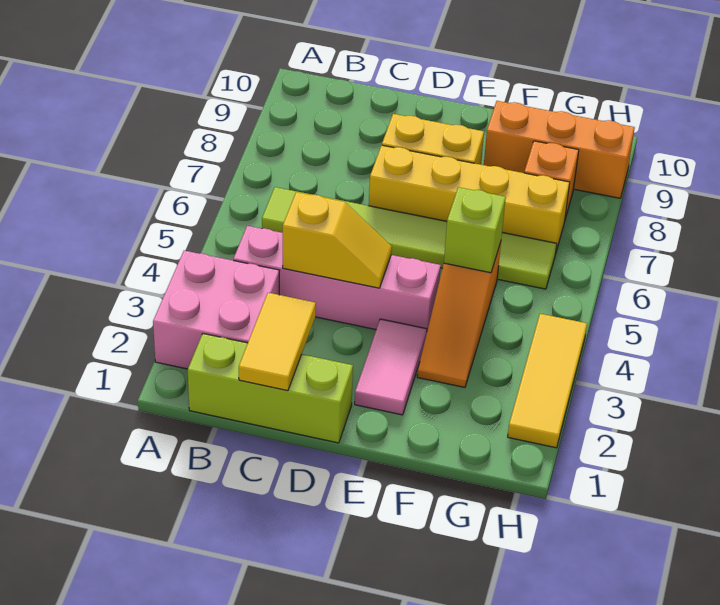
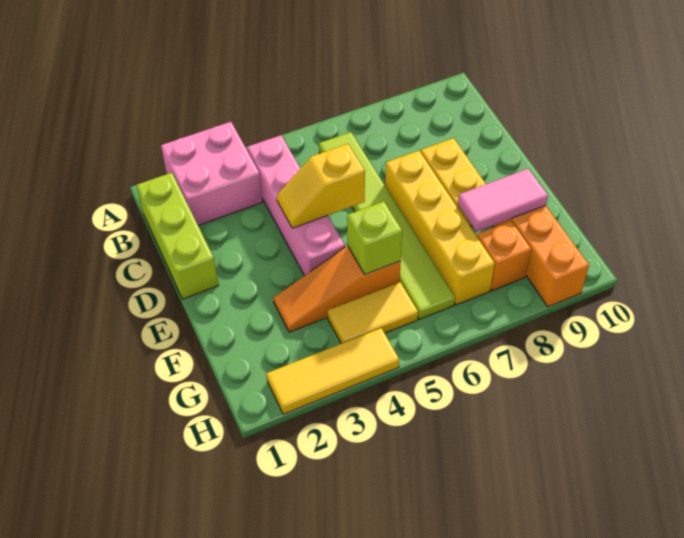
yellow tile C1:C2 level 2 -> yellow tile G4:G5 level 1
yellow slope C4:D4 level 2 top C -> yellow slope D4:D5 level 2 top 5
pink tile E2:E3 level 1 -> pink tile F8:F9 level 2

